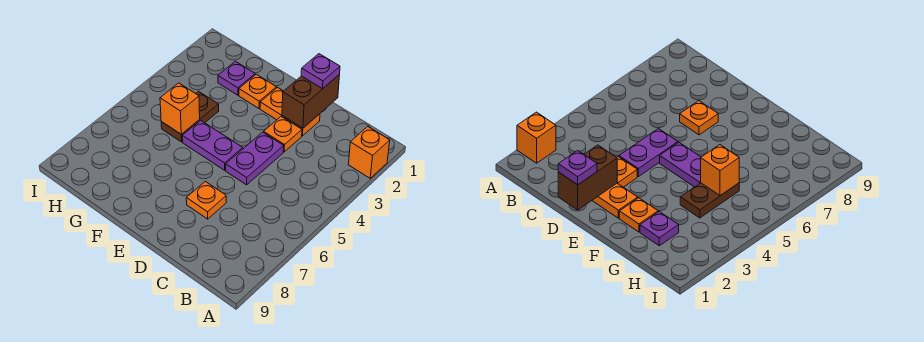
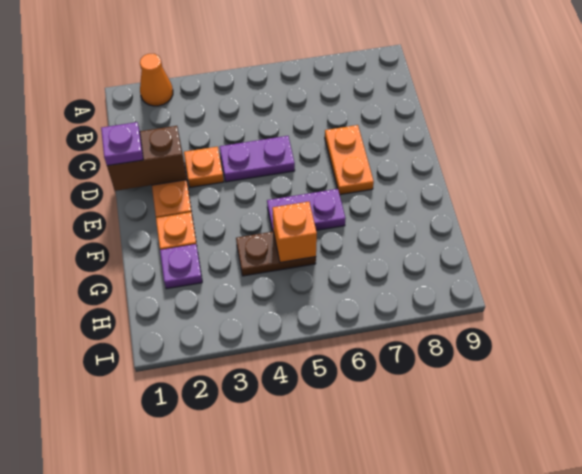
orange brick A2 level 1 -> orange cone A2 level 1
orange plate D7 level 1 -> orange plate D7:E7 level 1
purple plate E5:F5 level 1 -> purple plate F5:F6 level 1

